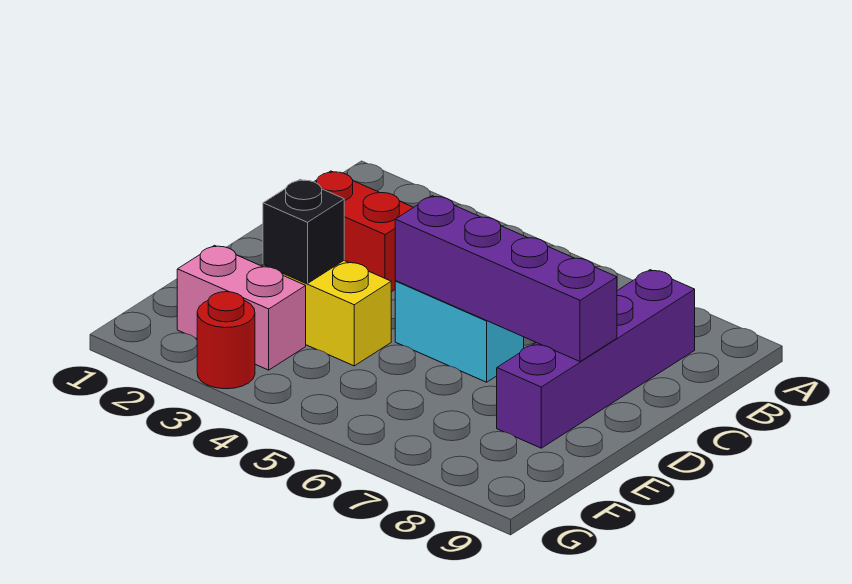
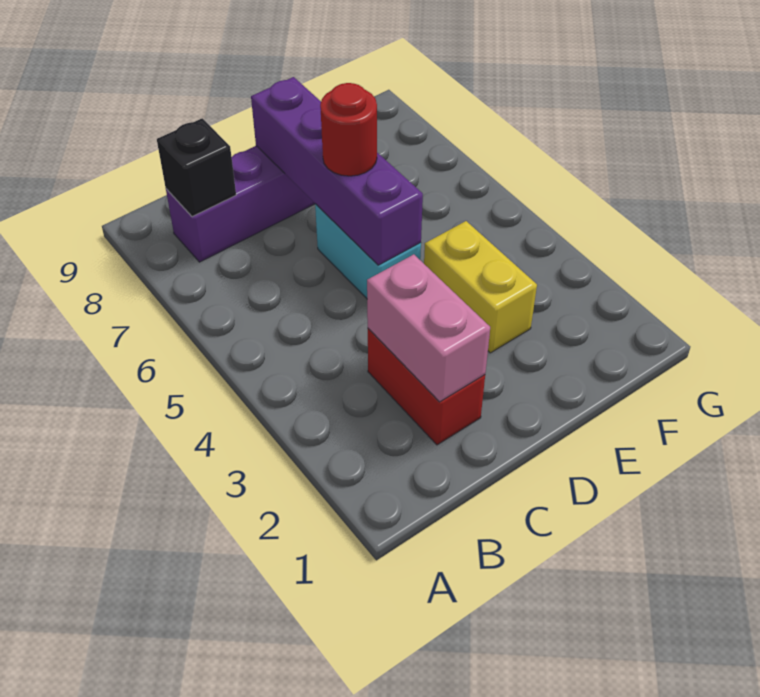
black brick E3 level 2 -> black brick B8 level 2
pink brick F2:F3 level 1 -> pink brick C2:C3 level 2
red round brick G3 level 1 -> red round brick D6 level 3

